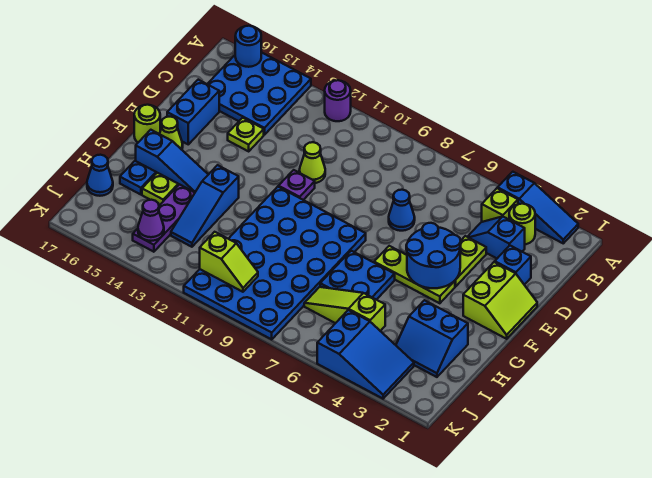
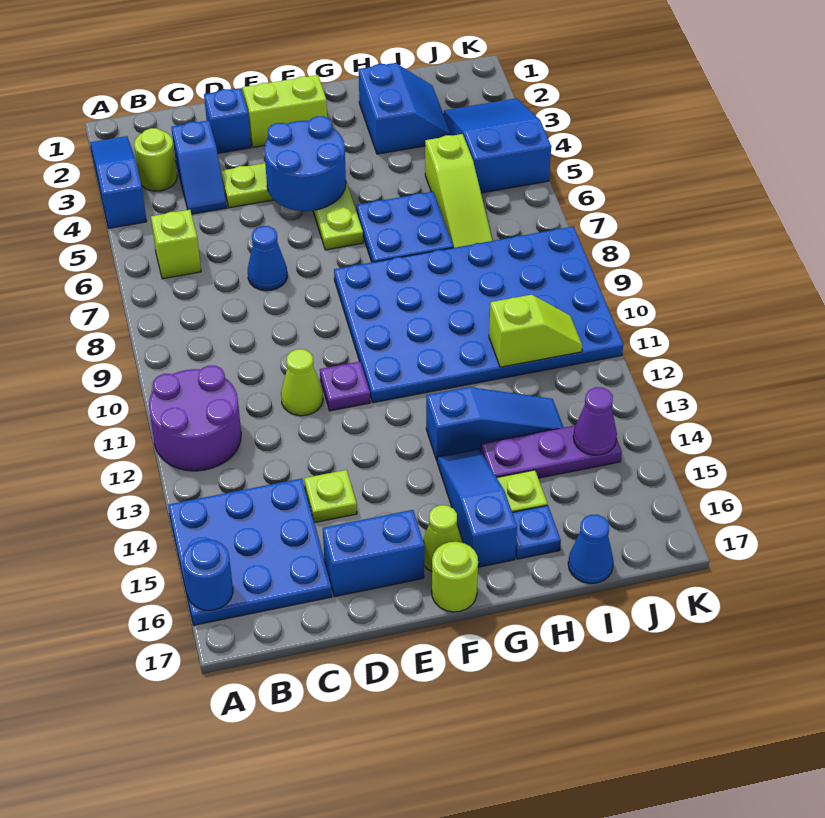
purple round brick A12 level 1 -> purple round brick A11:B12 level 1
lime brick B4 level 1 -> lime brick B6 level 1
lime slope J10:J11 level 2 top 11 -> lime slope I11:J11 level 2 top I

